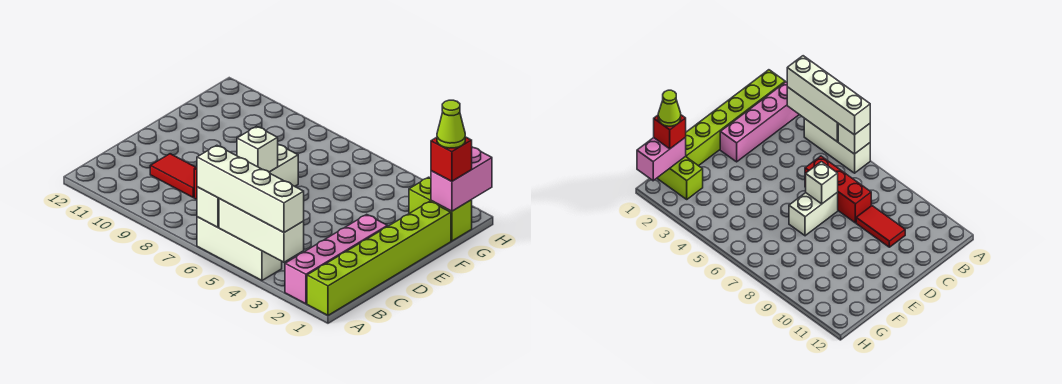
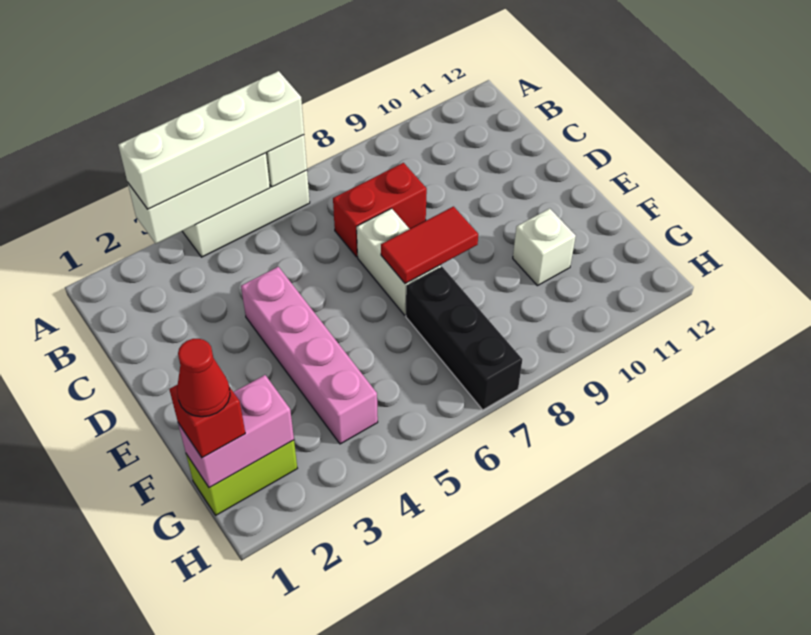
lime brick A1:F1 level 1 -> none
pink brick A2:D2 level 1 -> pink brick D4:G4 level 1
red brick C6:C8 level 1 -> red brick C7:C8 level 1
red tile C9:C10 level 1 -> red tile E7:E8 level 2
white brick D7 level 2 -> white brick F10 level 1
none -> black brick F7:H7 level 1
pink brick G1:H1 level 2 -> pink brick G1:G2 level 2
lime cone G1 level 4 -> red cone G1 level 4

